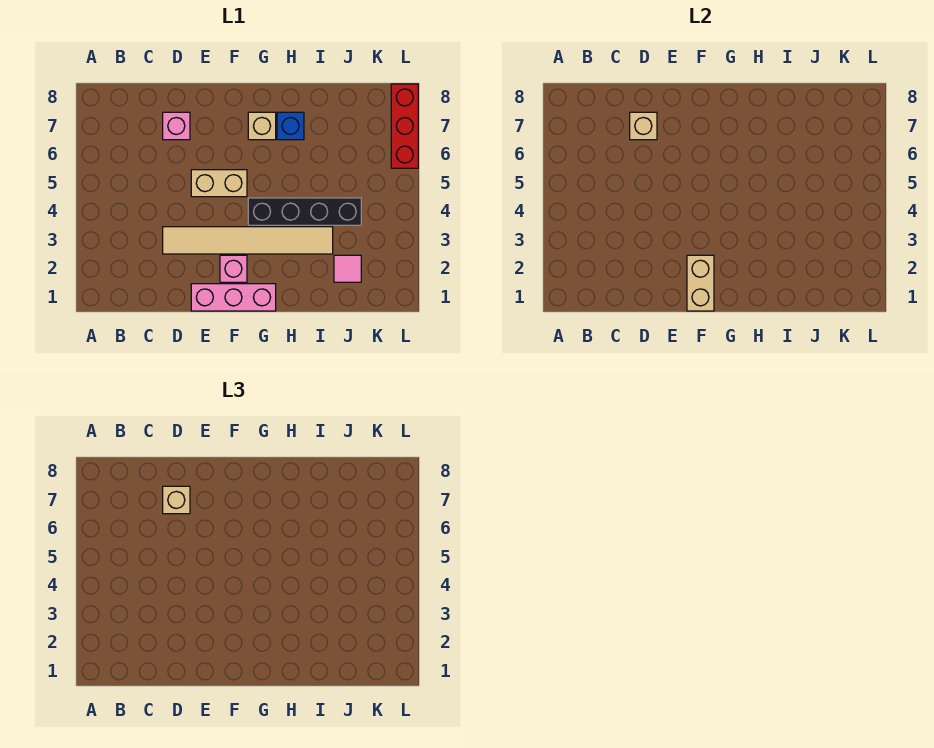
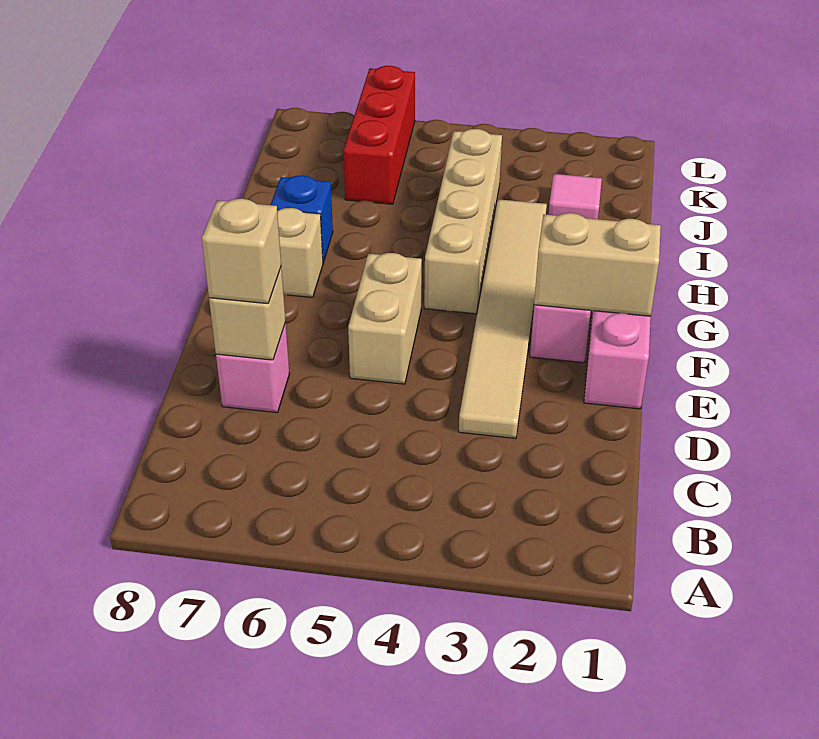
black brick G4:J4 level 1 -> tan brick G4:J4 level 1
red brick L6:L8 level 1 -> red brick J6:L6 level 1

